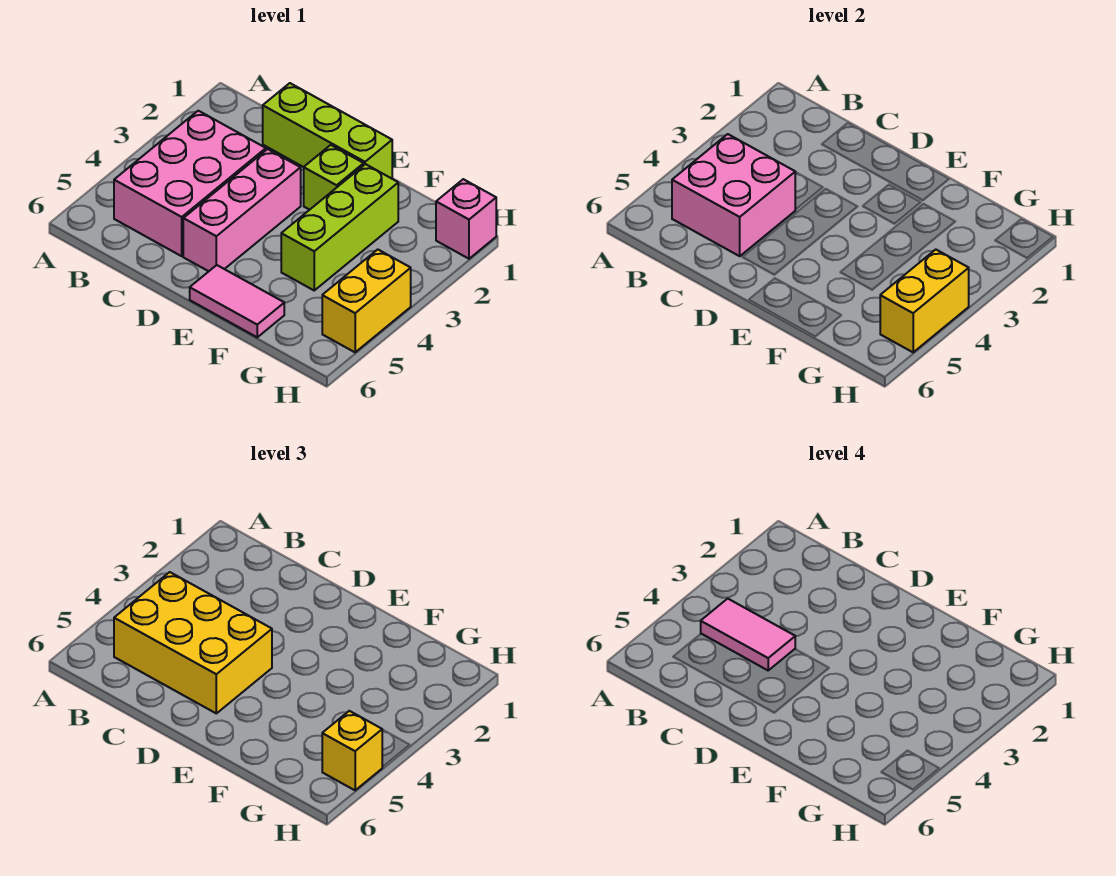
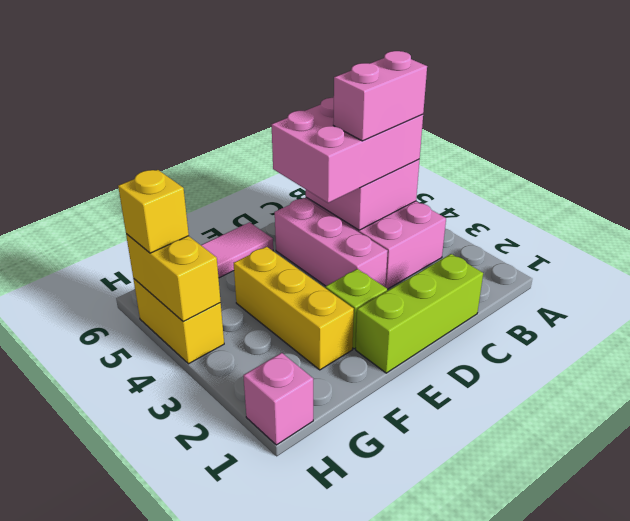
yellow brick B4:D5 level 3 -> pink brick B4:D5 level 3
pink tile B4:C4 level 4 -> pink brick B4:C4 level 4
lime brick F2:F4 level 1 -> yellow brick F2:F4 level 1

